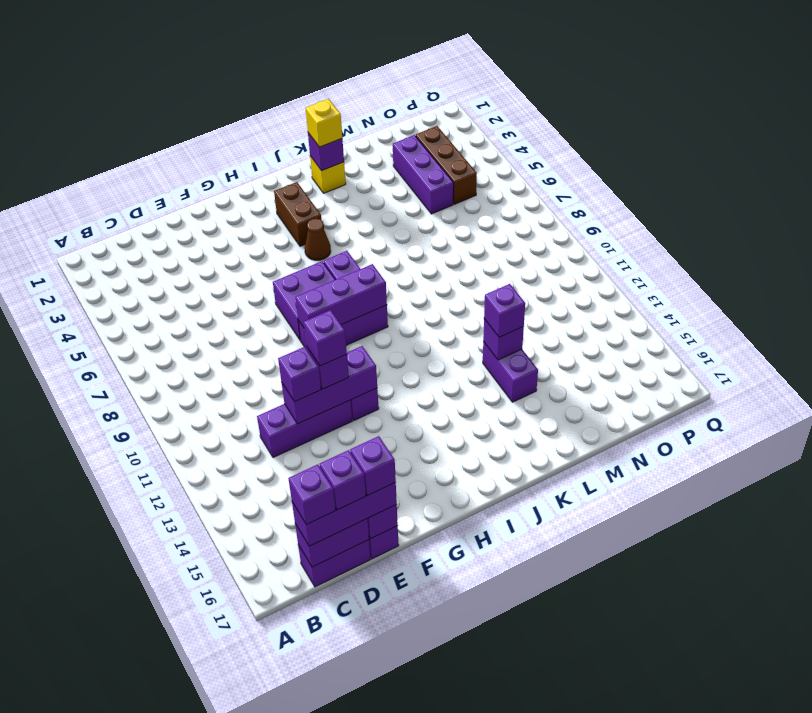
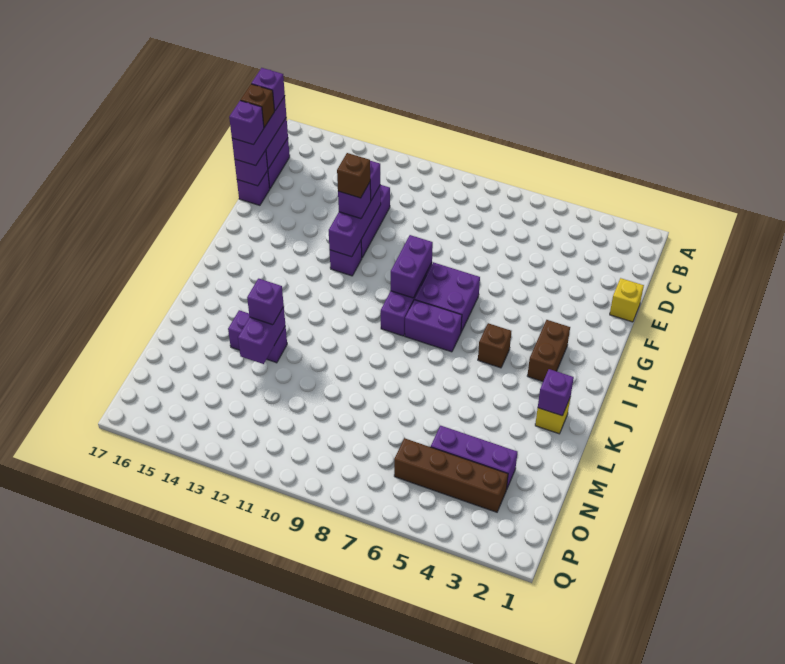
purple brick D17 level 4 -> brown brick D17 level 4
purple brick F12 level 4 -> brown brick F12 level 4
purple brick G9:I9 level 2 -> purple brick G9:H9 level 2
brown brick I3:I4 level 1 -> brown brick H3:I3 level 1
brown cone I5 level 1 -> brown brick I5 level 1
yellow brick K2 level 3 -> yellow brick E1 level 1
purple brick L13 level 2 -> purple brick L13:M13 level 2
brown brick O3:O5 level 1 -> brown brick O3:O6 level 1

